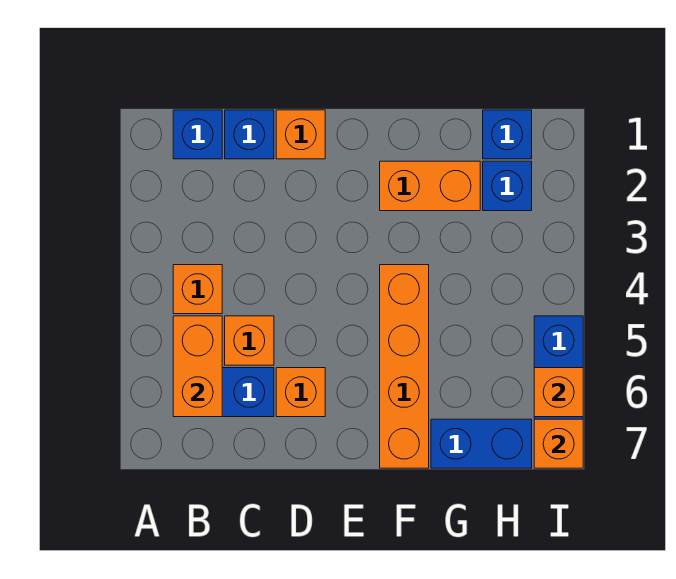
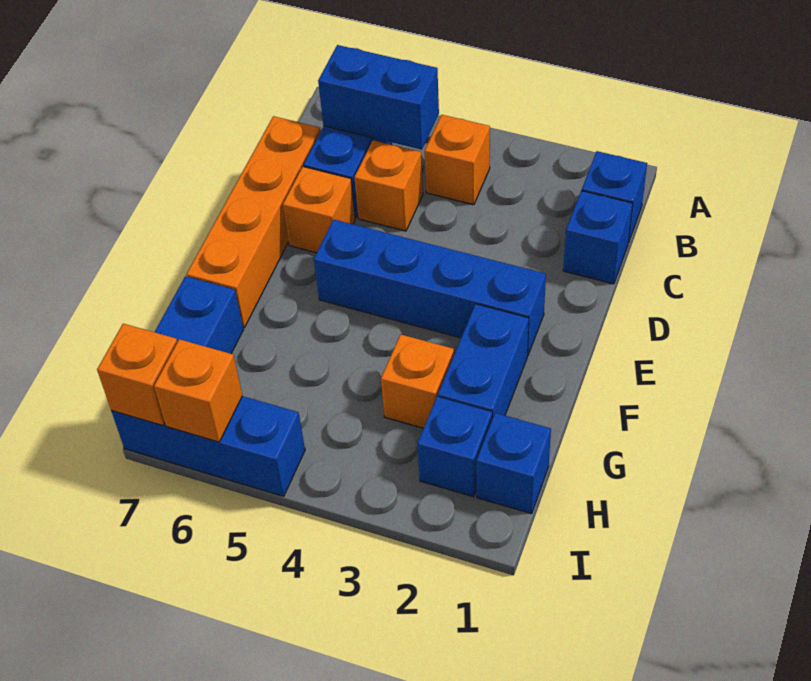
orange brick B5:B6 level 2 -> blue brick B5:B6 level 2
orange brick D1 level 1 -> orange brick G3 level 1
none -> blue brick E2:E5 level 1
orange brick F2:G2 level 1 -> blue brick F2:G2 level 1
orange brick F4:F7 level 1 -> orange brick C7:F7 level 1

